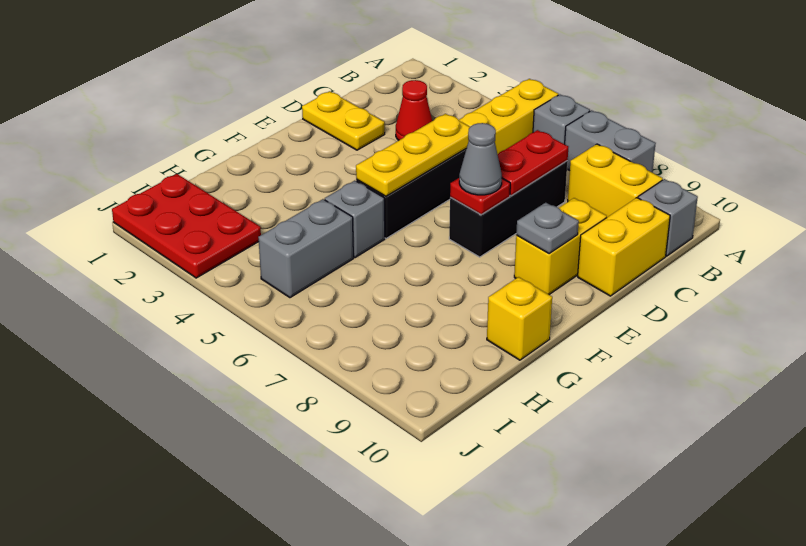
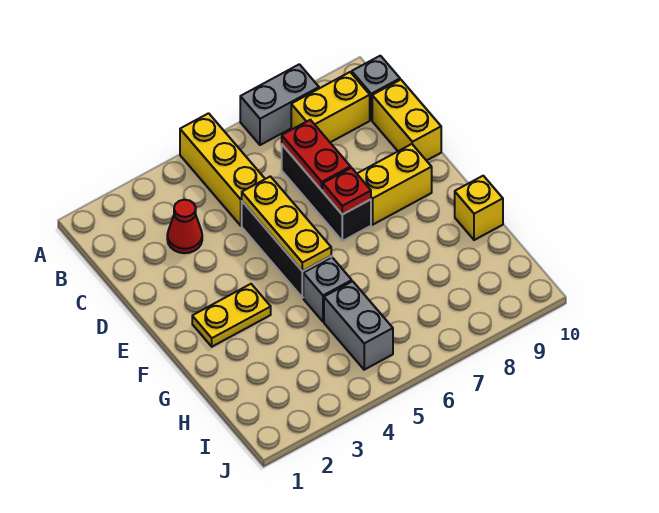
grey brick A6 level 1 -> none
yellow plate D1:D2 level 1 -> yellow plate F2:F3 level 1
yellow brick D9:E9 level 1 -> yellow brick E8:E9 level 1
grey cone E7 level 3 -> none
grey plate E9 level 2 -> none
red plate I1:J3 level 1 -> none

